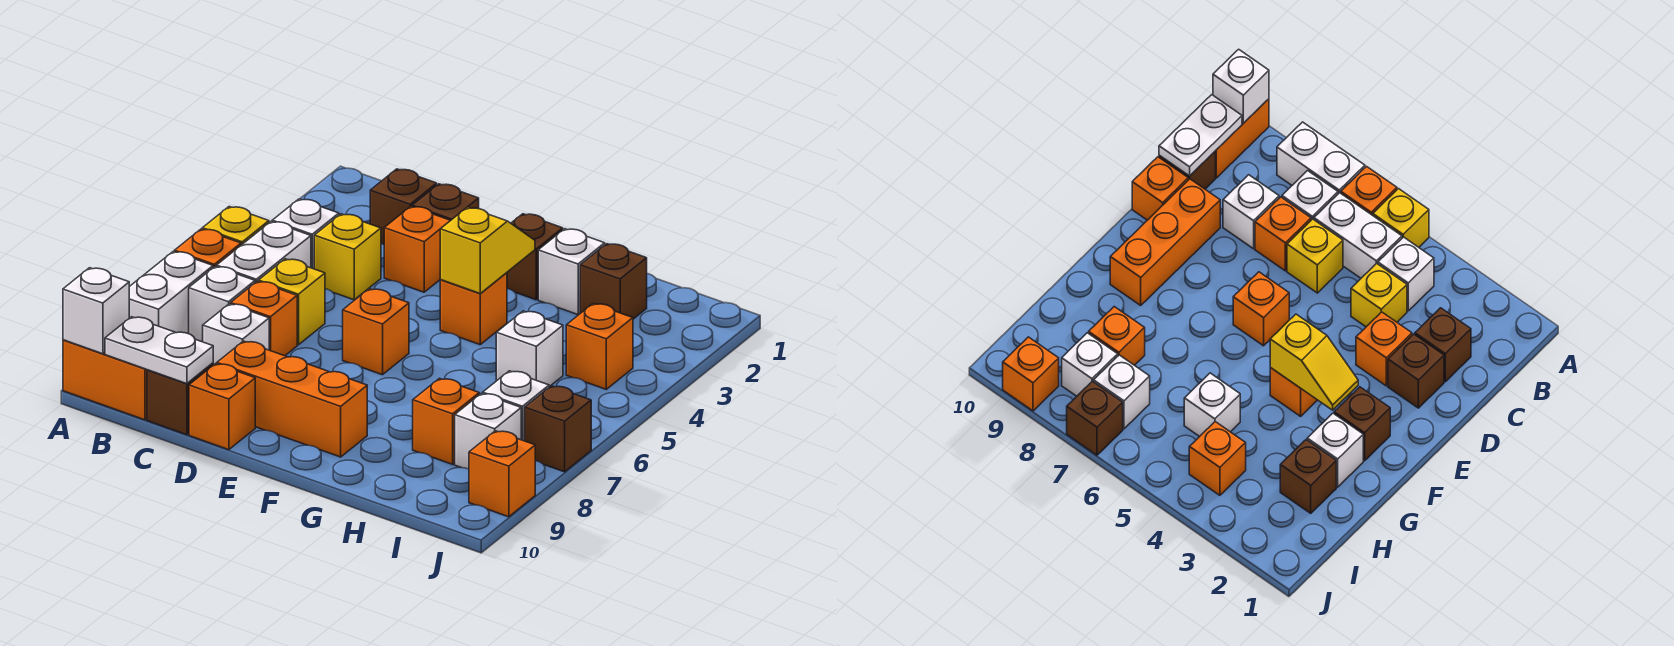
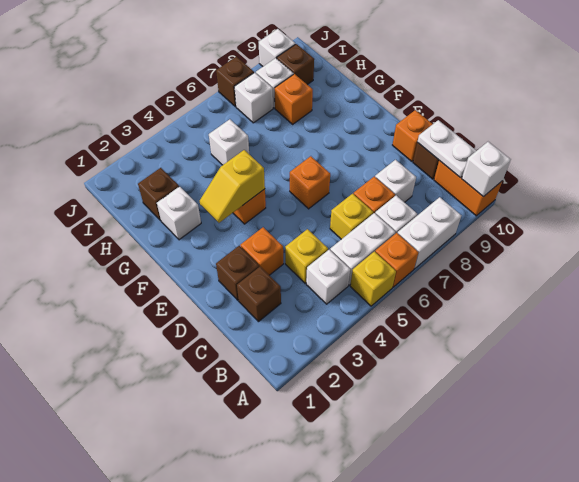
orange brick D9:F9 level 1 -> none
brown brick F2 level 1 -> brown brick I9 level 1
orange brick I4 level 1 -> none
orange brick J9 level 1 -> white brick J9 level 1

